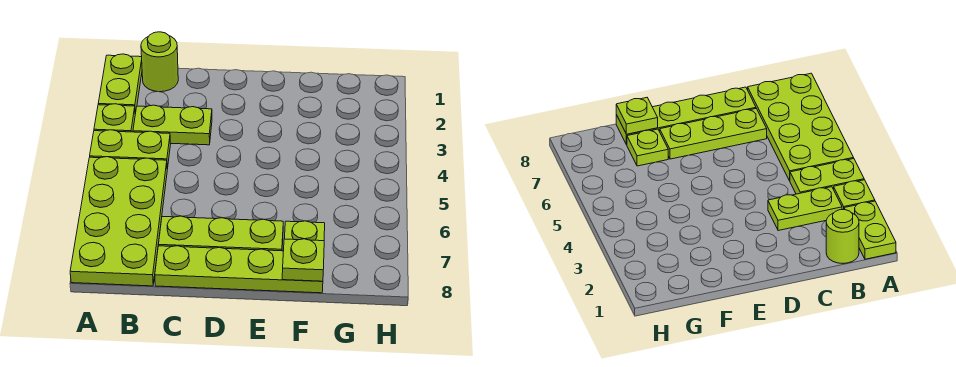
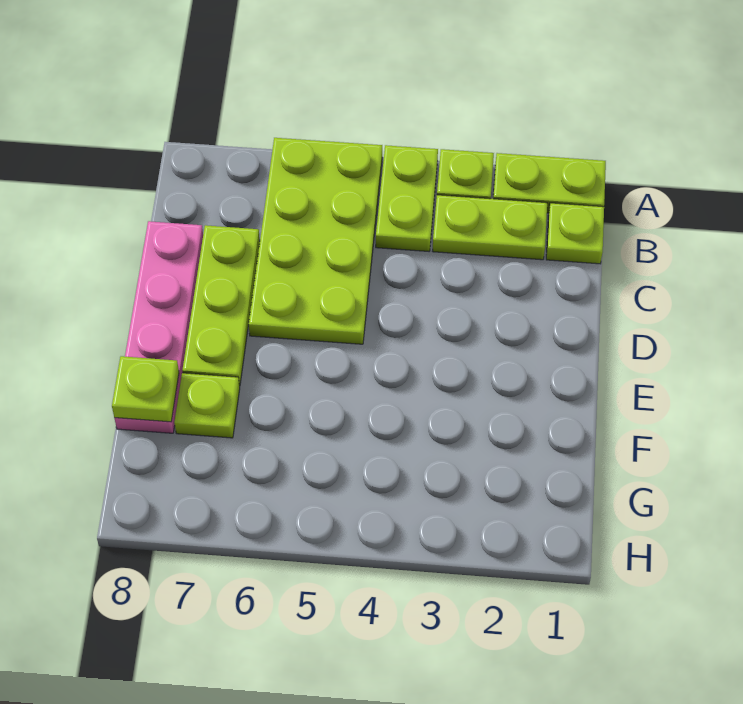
lime plate A5:B8 level 1 -> lime plate A5:D6 level 1
lime round brick B1 level 1 -> lime plate B1 level 1
lime plate B3:C3 level 1 -> lime plate B2:B3 level 1
lime plate C8:F8 level 1 -> pink plate C8:F8 level 1

